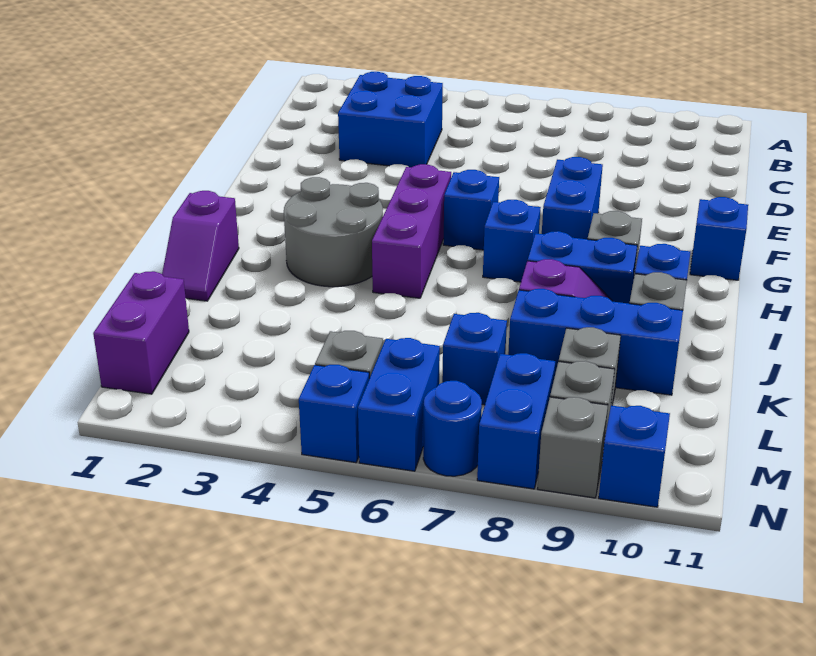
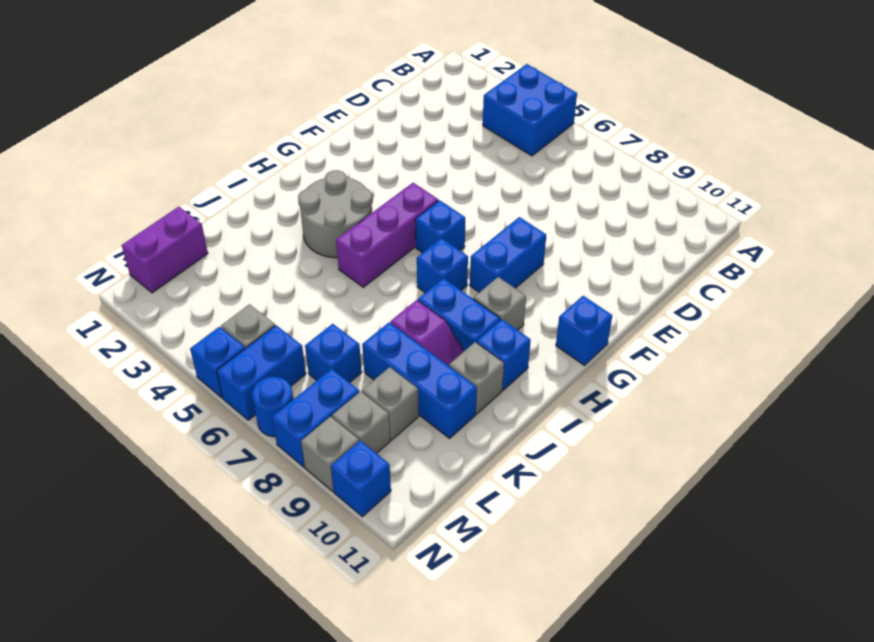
blue brick C3:D4 level 1 -> blue brick A4:B5 level 1
purple slope I1:J1 level 1 top I -> none

